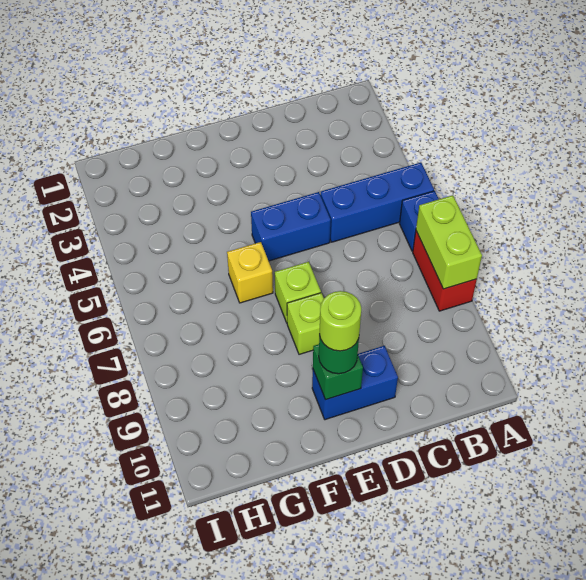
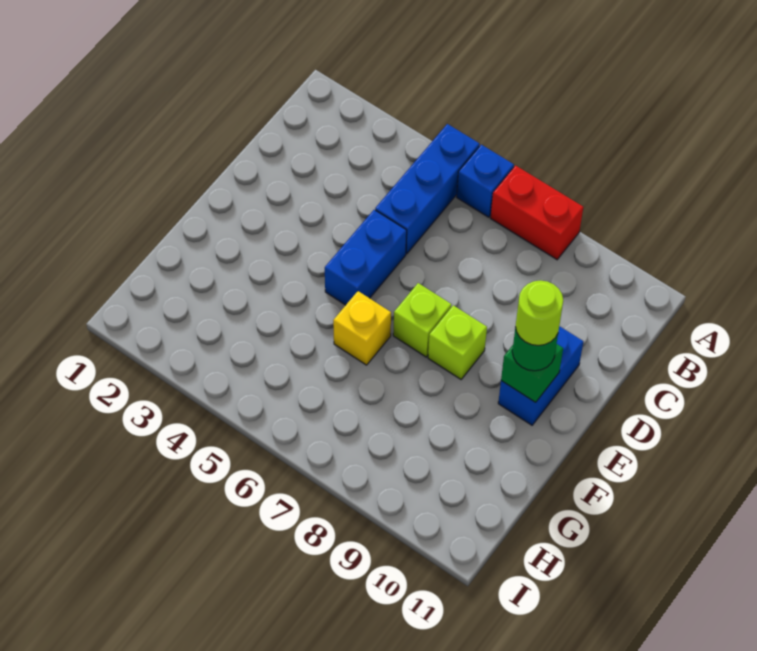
lime brick A7:A8 level 2 -> none

